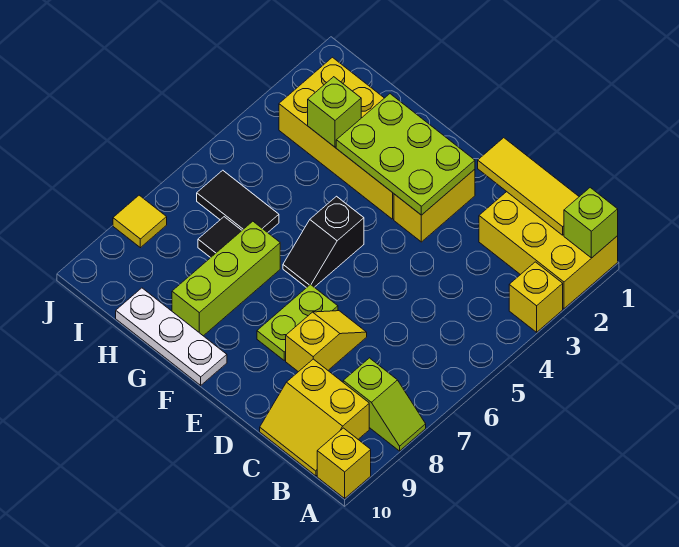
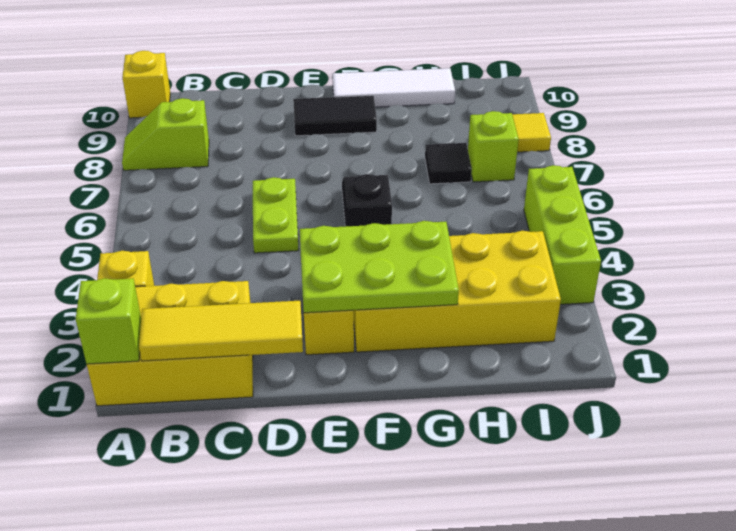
yellow slope B9:C10 level 1 top 9 -> none
yellow slope D7:D8 level 1 top 8 -> none
lime plate E7:E8 level 1 -> lime plate D5:D6 level 1
white plate F10:H10 level 1 -> white tile F10:H10 level 1
lime brick G7:G9 level 1 -> lime brick J3:J5 level 1
lime brick H3 level 2 -> lime brick I7 level 1
black tile H6:I6 level 1 -> black tile E9:F9 level 1

